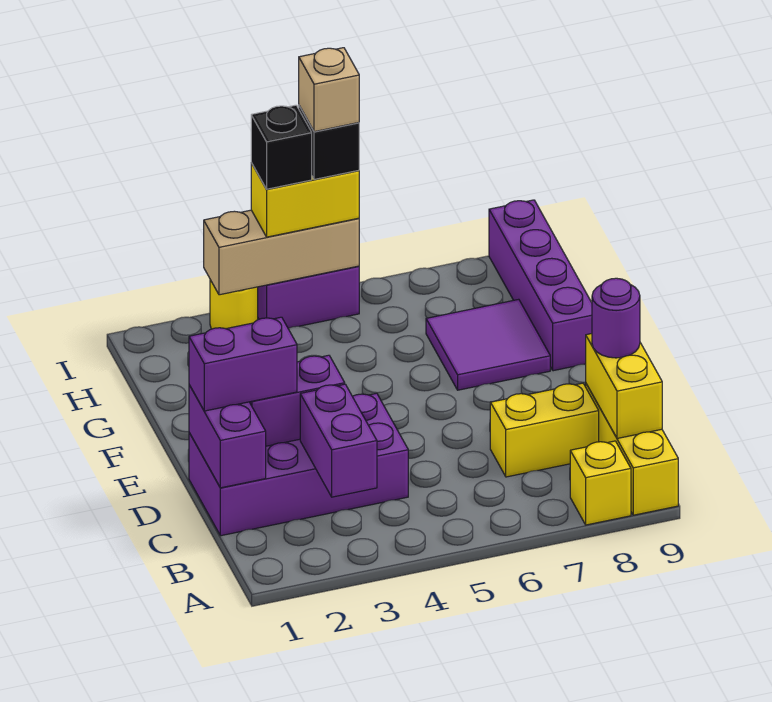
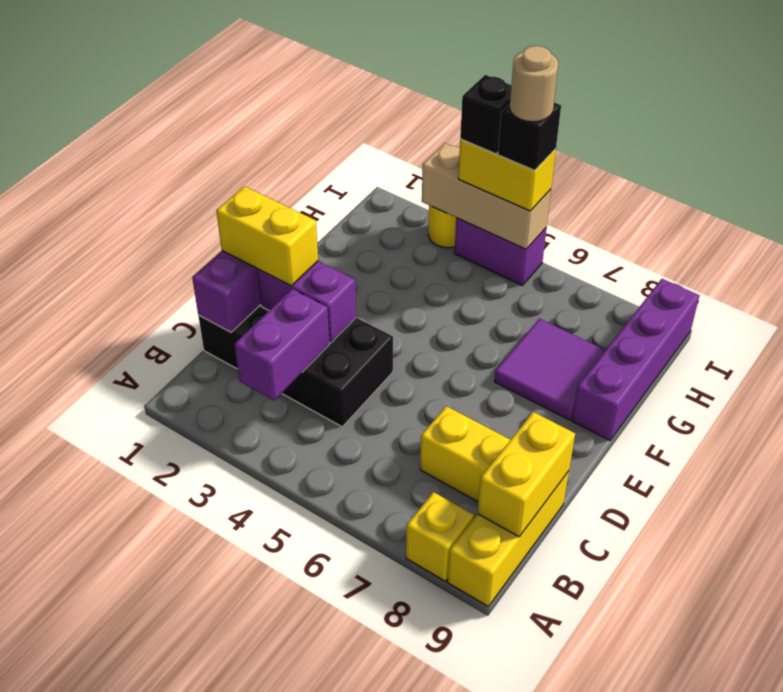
purple brick C1:D4 level 1 -> black brick C1:D4 level 1
purple round brick C9 level 3 -> none
purple brick D1:D2 level 3 -> yellow brick D1:D2 level 3
tan brick I5 level 5 -> tan round brick I5 level 5

